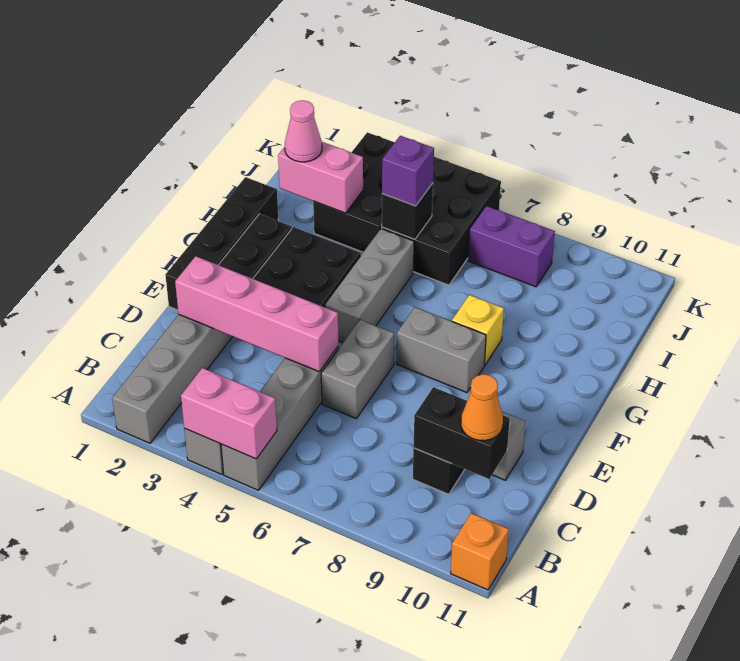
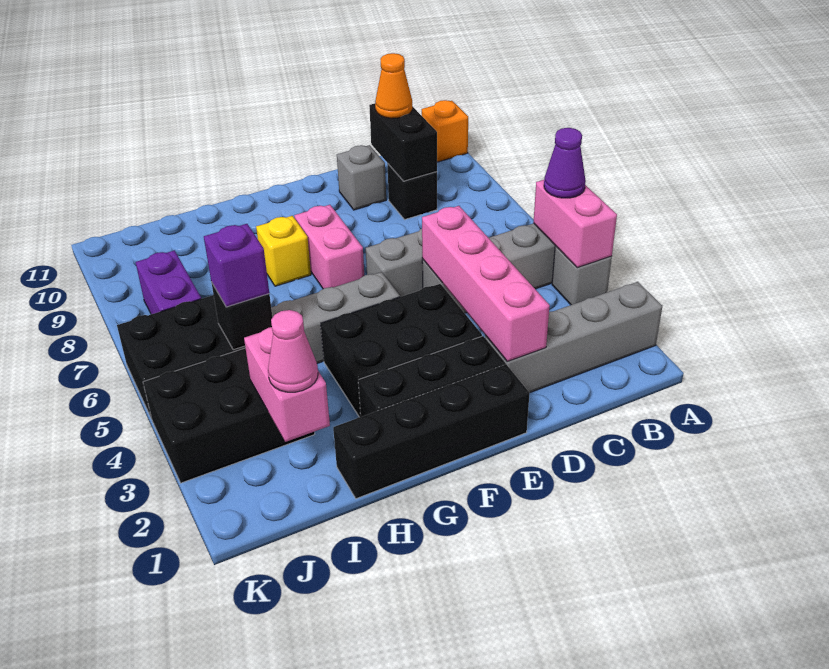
none -> purple cone A5 level 3
grey brick F7:F8 level 1 -> pink brick F7:F8 level 1

